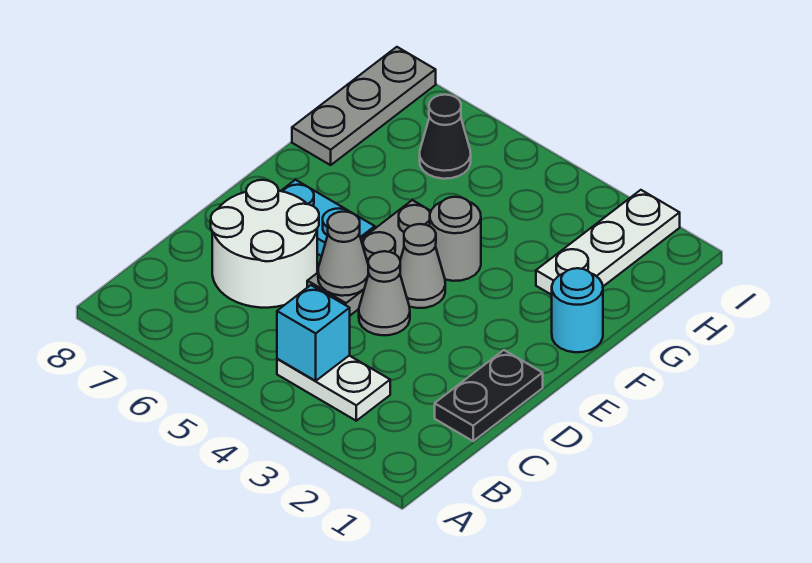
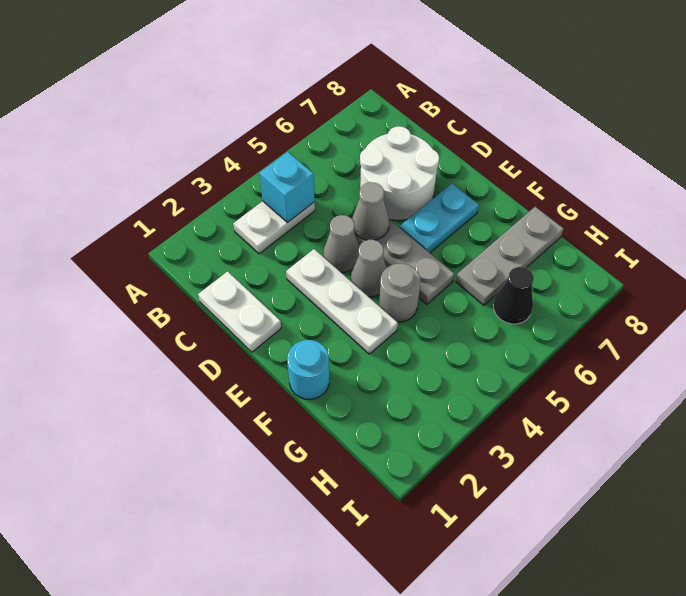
black plate C1:D1 level 1 -> white plate C1:D1 level 1
white plate G2:I2 level 1 -> white plate D3:F3 level 1
grey plate G8:I8 level 1 -> grey plate G6:G8 level 1

